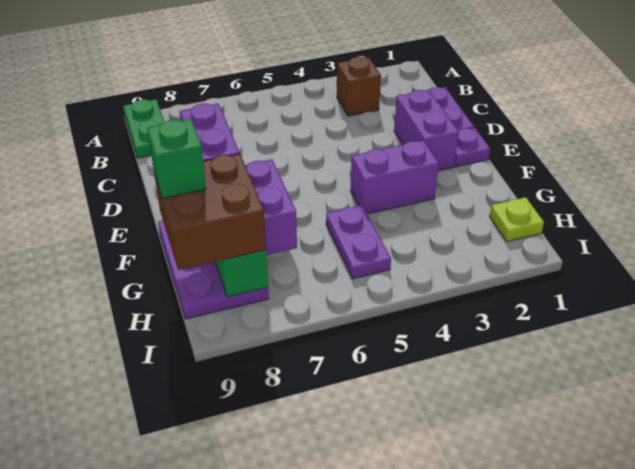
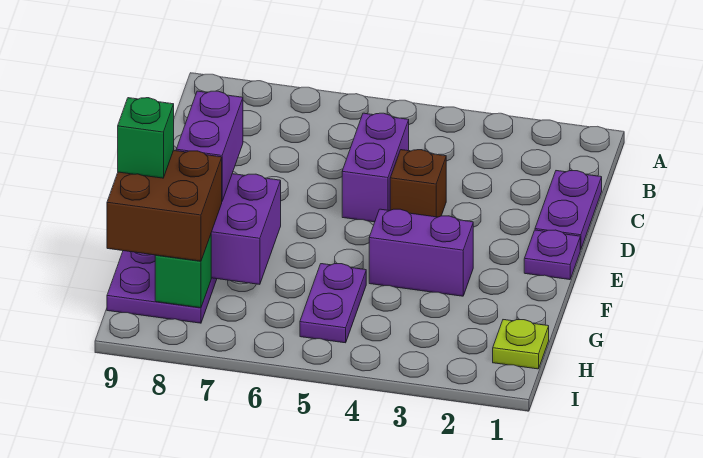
green plate A9:B9 level 1 -> none
brown brick B3 level 1 -> brown brick D4 level 1
purple brick D2:E2 level 1 -> purple brick C5:D5 level 1

